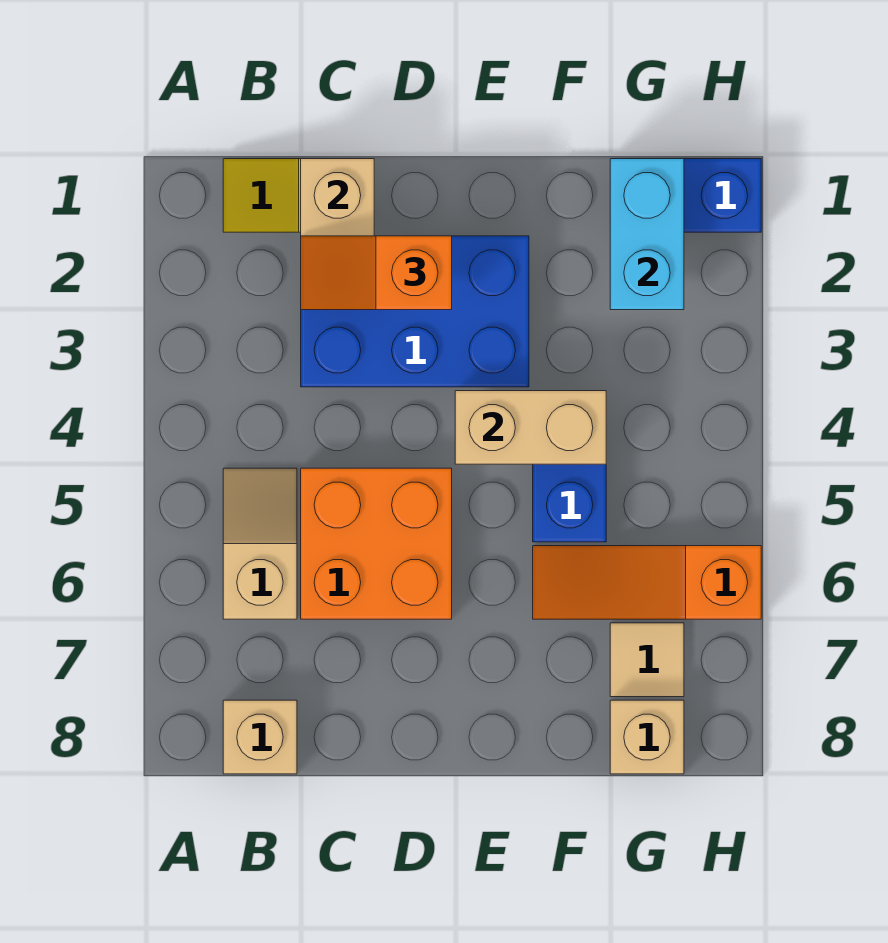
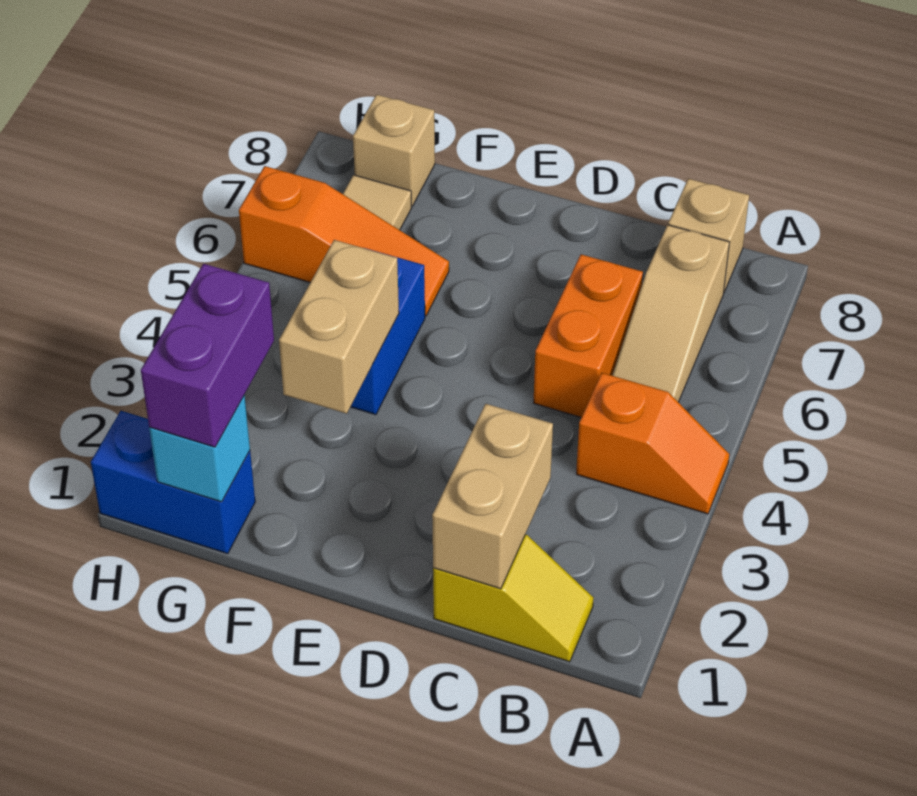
tan slope B5:B6 level 1 top 6 -> tan slope B5:B7 level 1 top 7
blue brick C2:E3 level 1 -> none
orange slope C2:D2 level 3 top D -> orange slope A4:B4 level 1 top B
orange brick C5:D6 level 1 -> orange brick C5:C6 level 1
tan brick E4:F4 level 2 -> tan brick F3:F4 level 2
cyan brick G1:G2 level 2 -> cyan brick G1 level 2
none -> purple brick G1:G2 level 3

